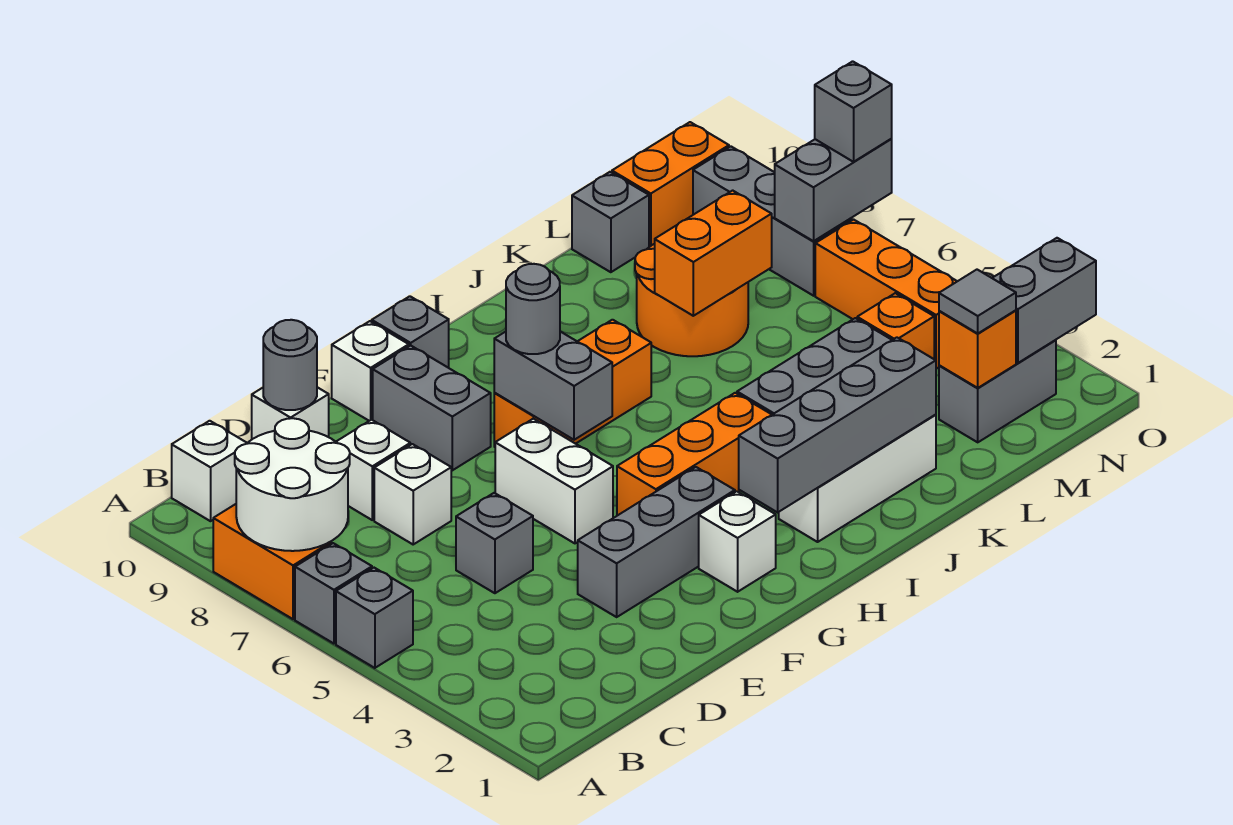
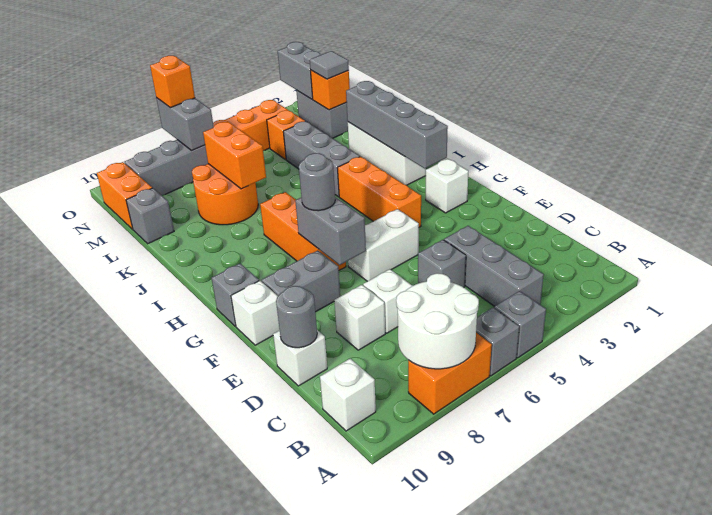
grey brick E3:G3 level 1 -> grey brick B4:D4 level 1
grey brick G6:G7 level 2 -> grey brick F7:G7 level 2
grey brick O7 level 3 -> orange brick O7 level 3

